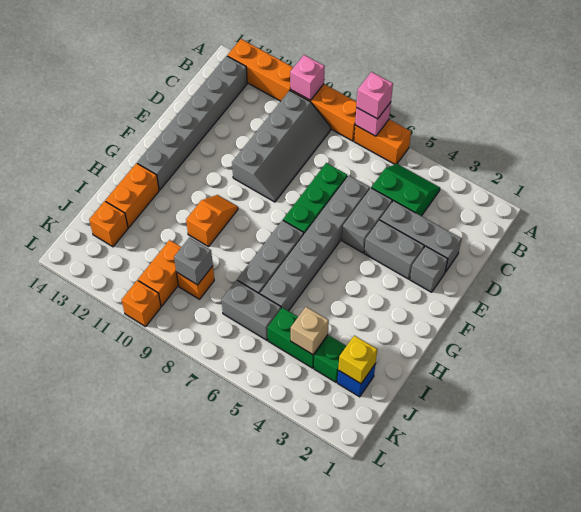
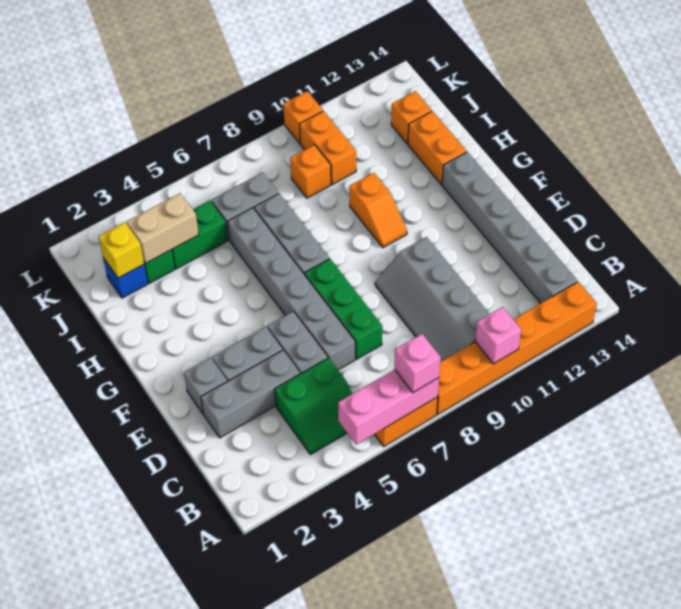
pink brick A7 level 2 -> pink brick A5:A7 level 2
tan brick J4 level 2 -> tan brick J3:J4 level 2
grey brick J9 level 2 -> none

